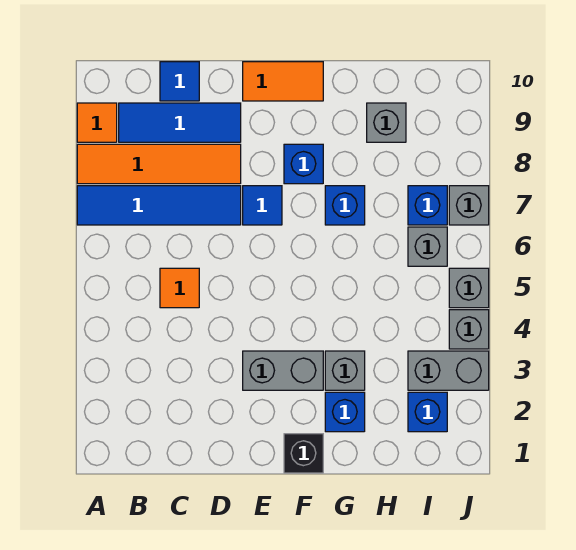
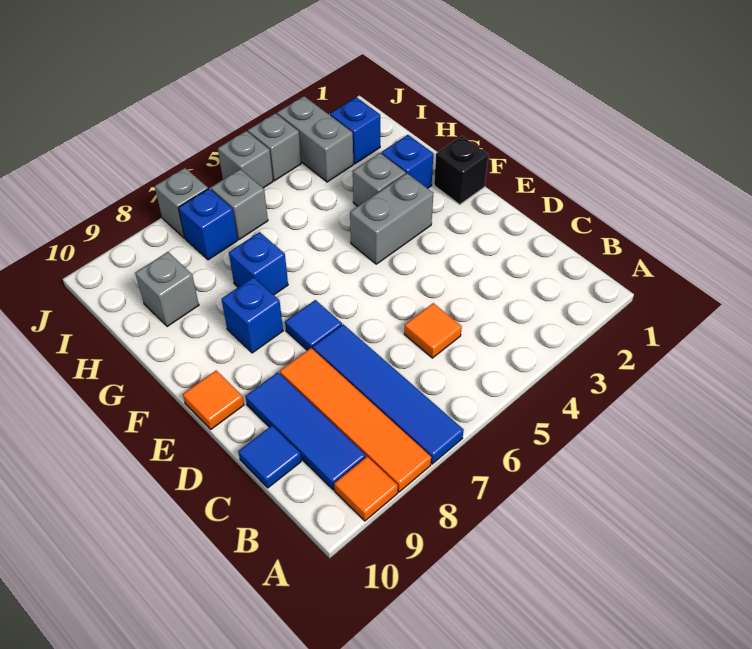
grey brick E3:F3 level 1 -> grey brick F3:F4 level 1
orange tile E10:F10 level 1 -> orange tile E10 level 1

